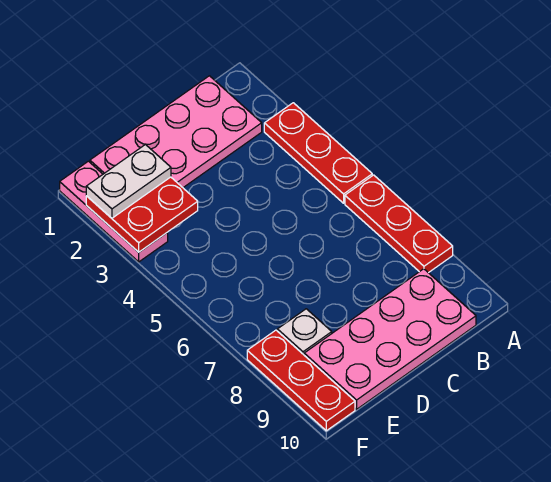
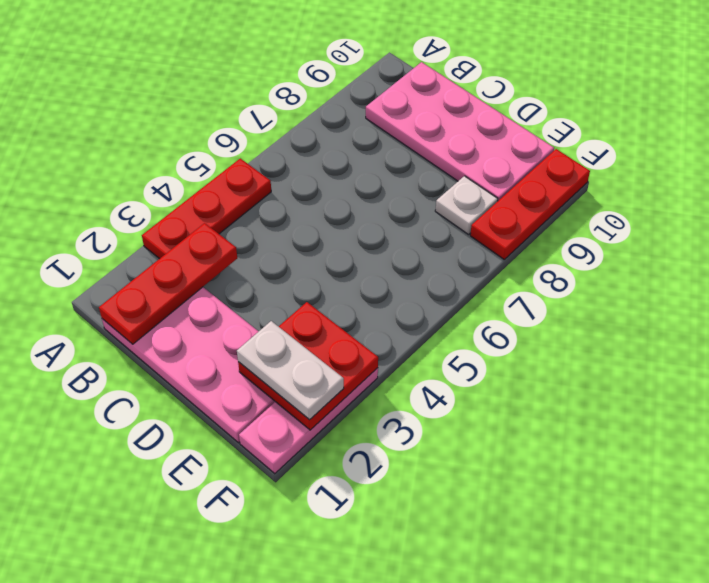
red plate A6:A8 level 1 -> red plate B1:B3 level 2

